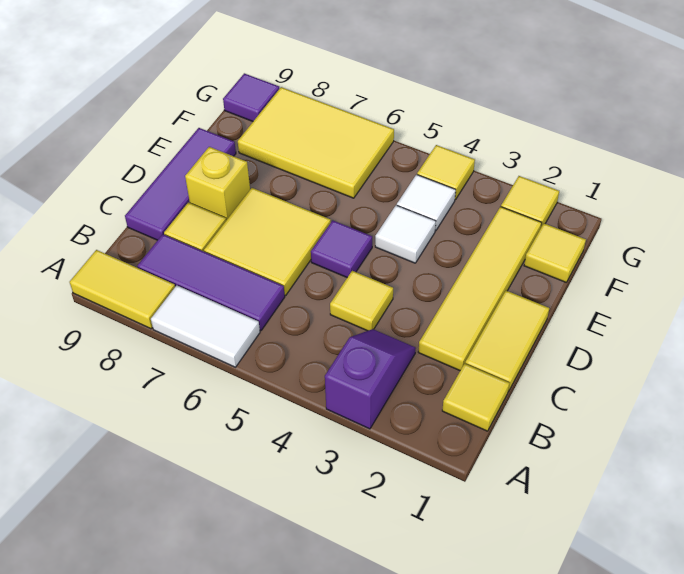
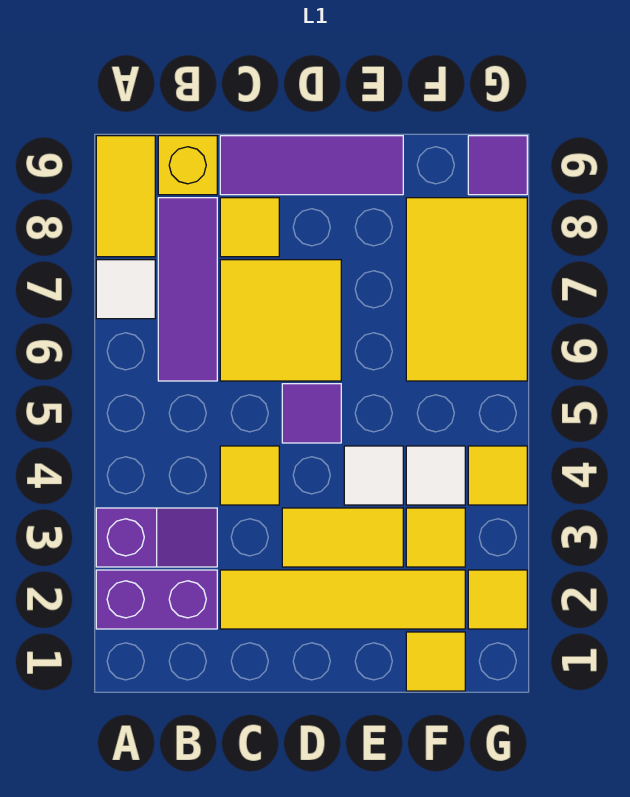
none -> purple brick A2:B2 level 1
white tile A6:A7 level 1 -> white tile A7 level 1
yellow tile B1 level 1 -> yellow tile F3 level 1
yellow tile C1:D1 level 1 -> yellow tile D3:E3 level 1
yellow brick D8 level 1 -> yellow brick B9 level 1

